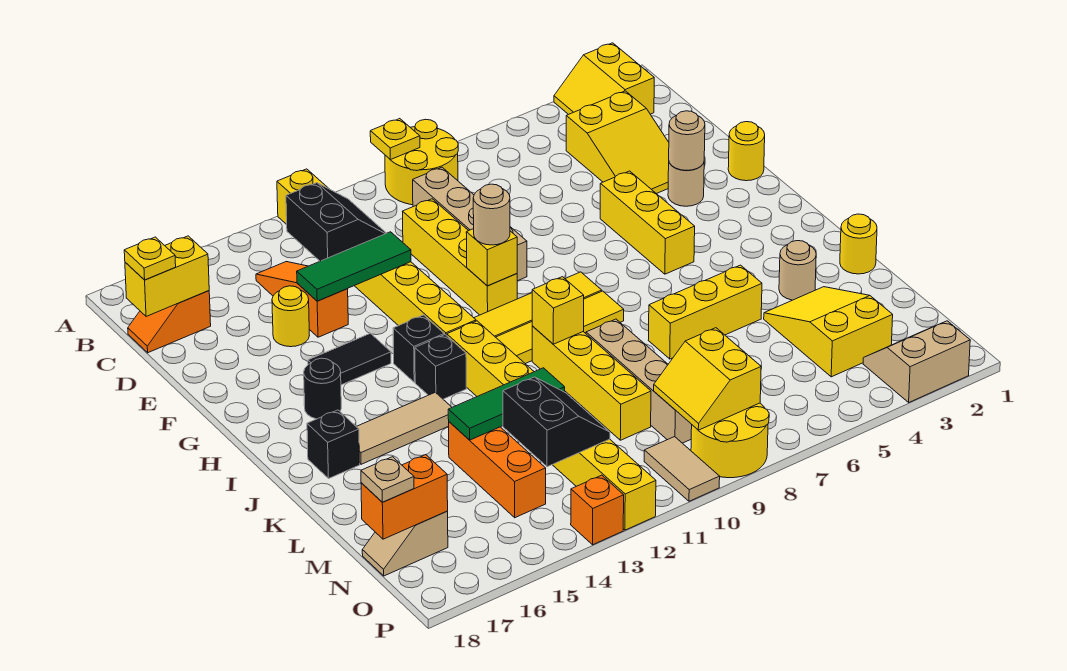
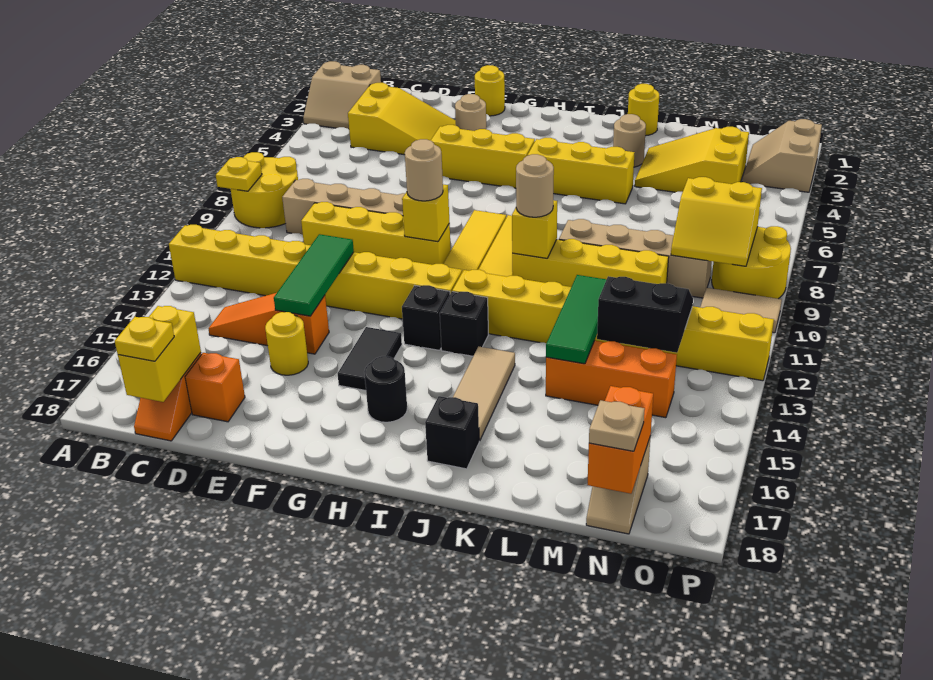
yellow slope A2:B3 level 1 top 2 -> tan slope A2:B3 level 1 top 2
black slope C12:D13 level 2 top 13 -> none
tan round brick F3 level 2 -> tan round brick J10 level 3
yellow brick K5:K7 level 1 -> yellow brick I5:K5 level 1
orange brick P13 level 1 -> orange brick D17 level 1

